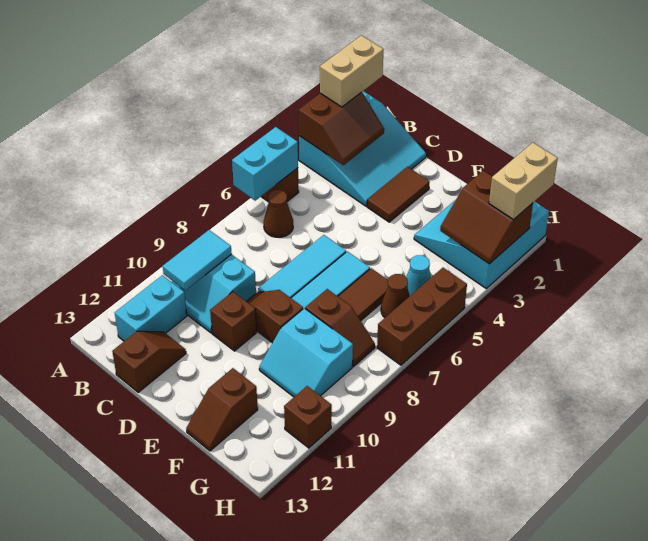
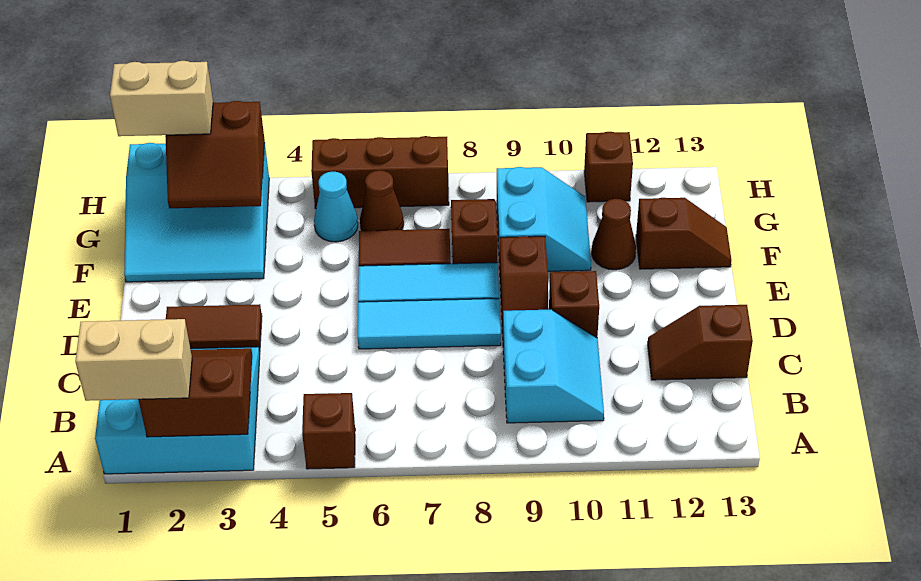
cyan brick A5:A6 level 2 -> none
brown cone B6 level 1 -> brown cone F11 level 1
cyan tile B9:B10 level 2 -> none
cyan brick B11:B12 level 1 -> none
brown slope G2:H3 level 2 top 2 -> brown slope G2:H3 level 2 top H

